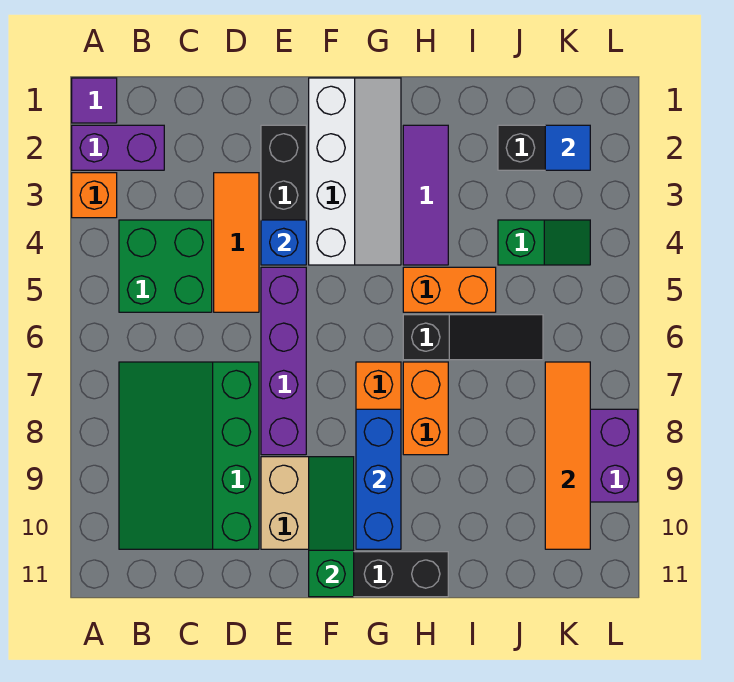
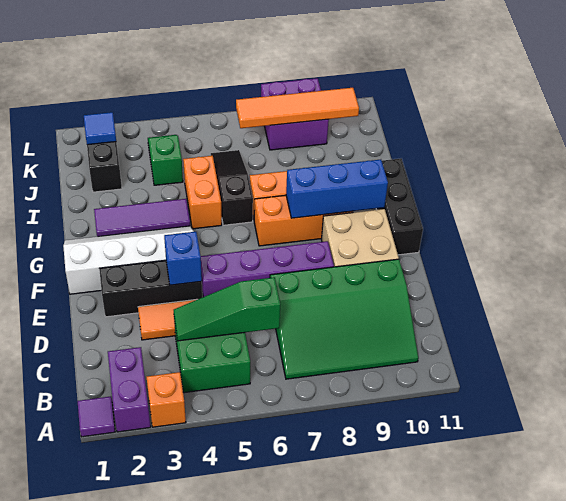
green slope F9:F11 level 2 top 11 -> green slope C4:C6 level 2 top 6

